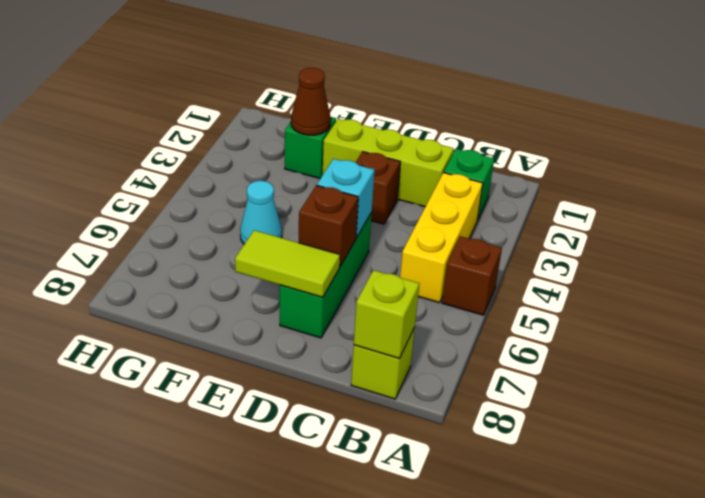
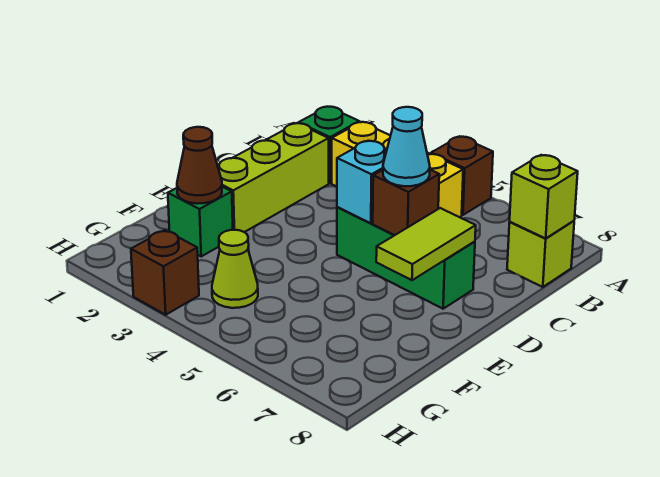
brown brick D3 level 1 -> brown brick H3 level 1
cyan cone F5 level 1 -> cyan cone D6 level 3
none -> lime cone G4 level 1

